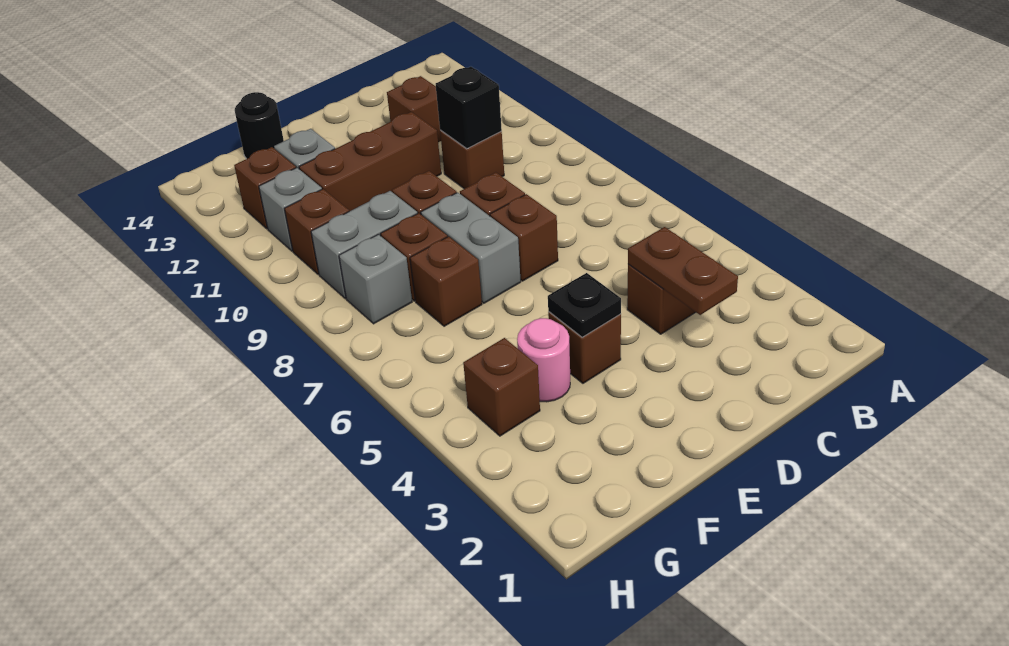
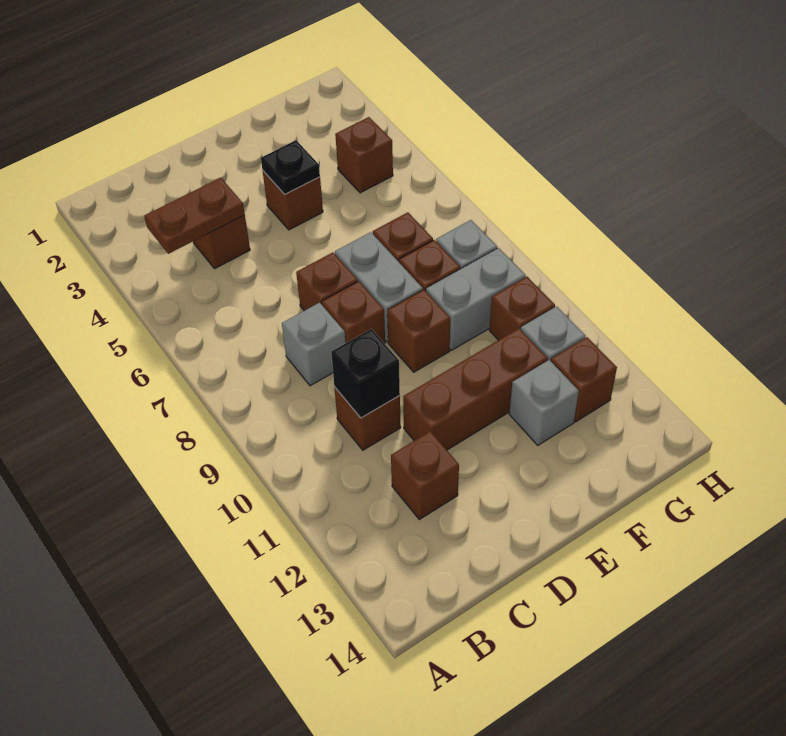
brown plate C3:C4 level 2 -> brown plate B4:C4 level 2
none -> grey brick C8 level 1
pink round brick F4 level 1 -> none
black round brick F14 level 1 -> none

